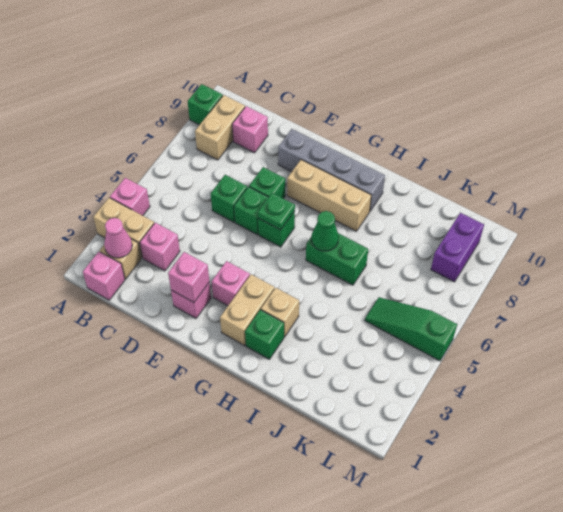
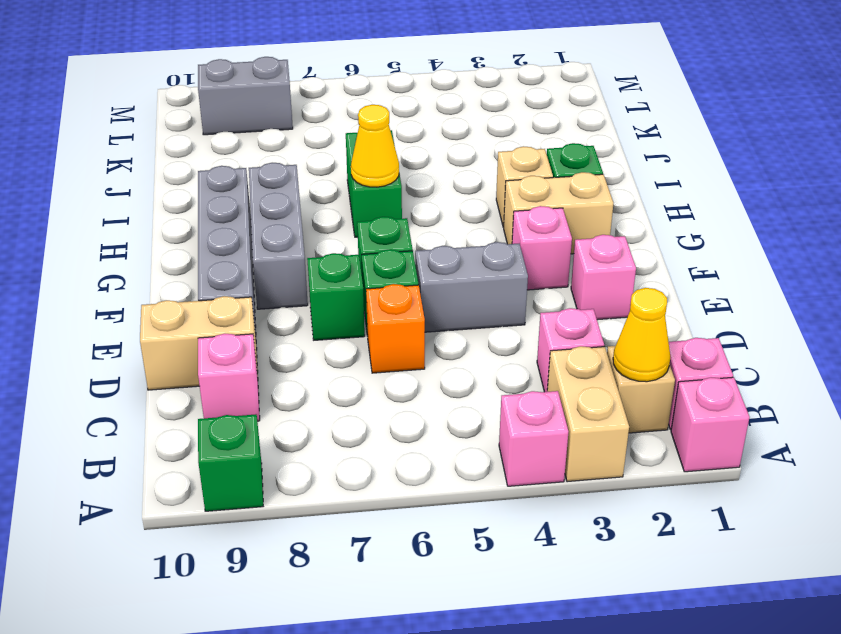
pink cone B2 level 2 -> yellow cone B2 level 2
tan brick B8:B9 level 1 -> tan brick D9:D10 level 1
green brick D6 level 1 -> orange brick D6 level 1
pink brick E2 level 2 -> pink brick A1 level 1
none -> grey brick E4:E5 level 1
green plate F6 level 2 -> none
tan brick F8:H8 level 1 -> grey brick F8:H8 level 1
green cone H6 level 2 -> yellow cone H6 level 2
green slope K5:M5 level 1 top M -> none
purple brick L8:L9 level 1 -> grey brick L8:L9 level 1

